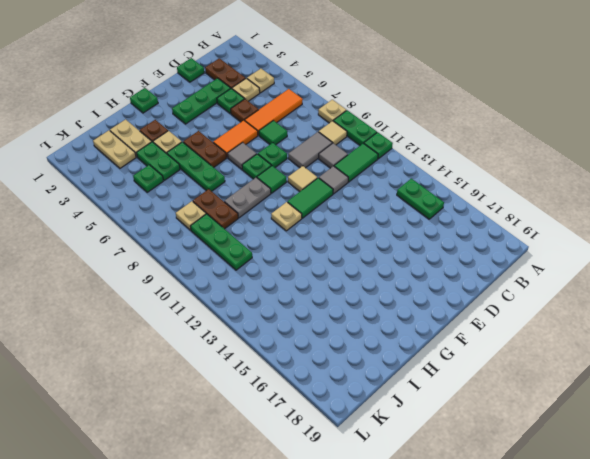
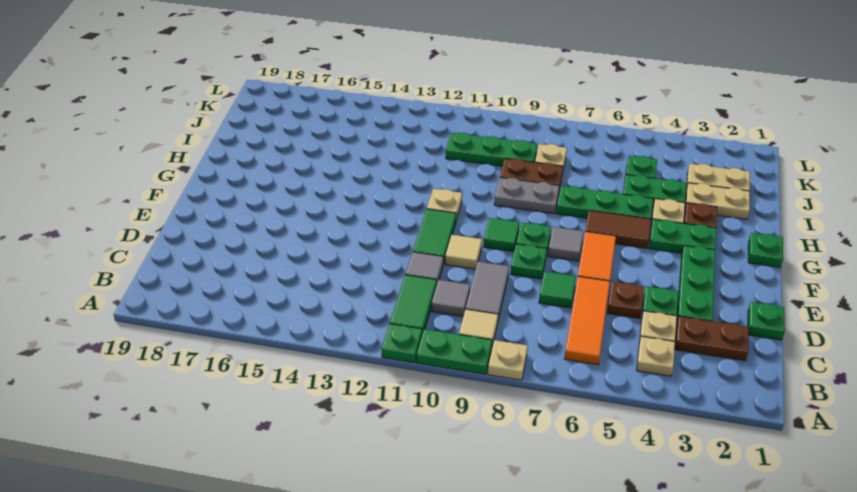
green plate B14:B15 level 1 -> green plate G3:G4 level 1
brown plate G5:G6 level 1 -> brown tile G5:G6 level 1
grey plate G9:H9 level 1 -> grey plate H8:H9 level 1

